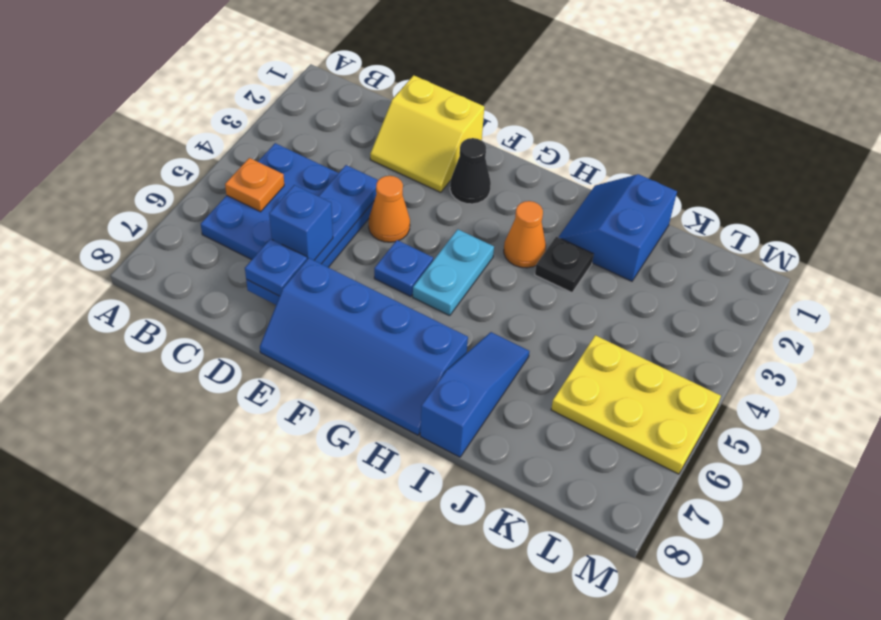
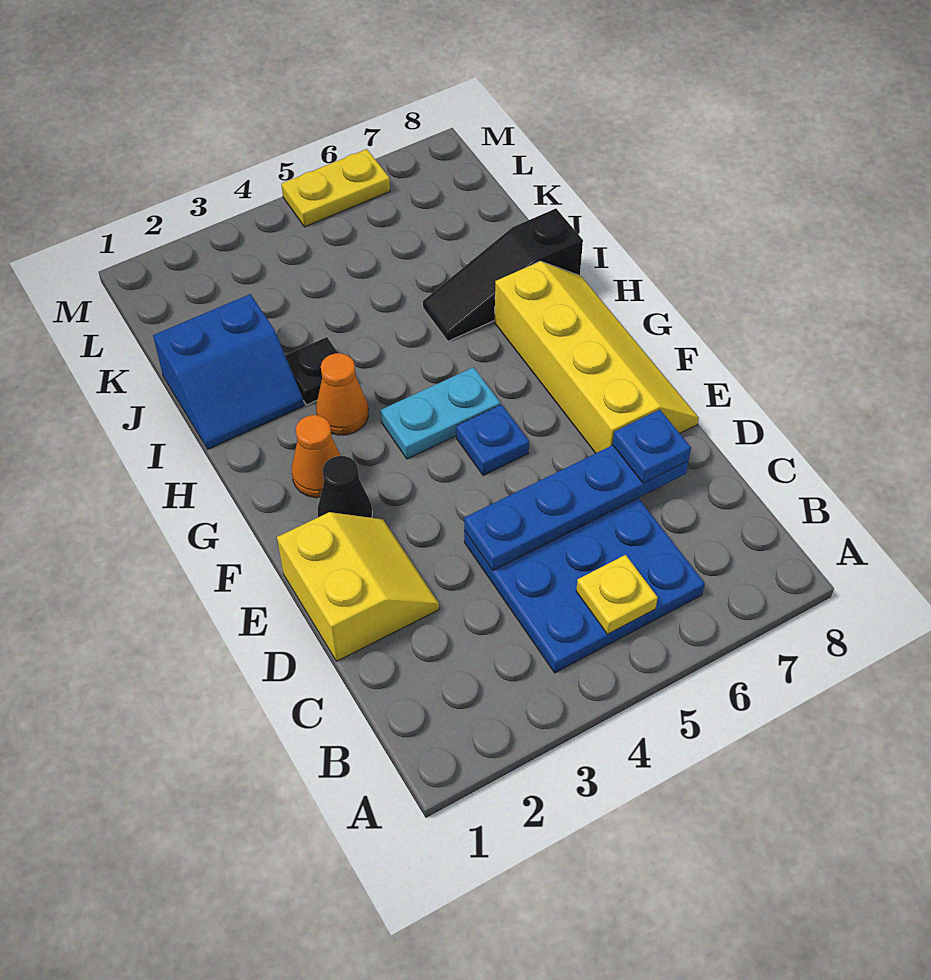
orange plate B5 level 2 -> yellow plate B5 level 2
blue brick D6 level 3 -> none
orange cone E4 level 1 -> orange cone G2 level 1
blue slope E7:H8 level 1 top 7 -> yellow slope E7:H8 level 1 top 7
blue slope I6:I8 level 1 top 8 -> black slope I6:I8 level 1 top 8
yellow plate K5:M6 level 1 -> yellow plate M5:M6 level 1

